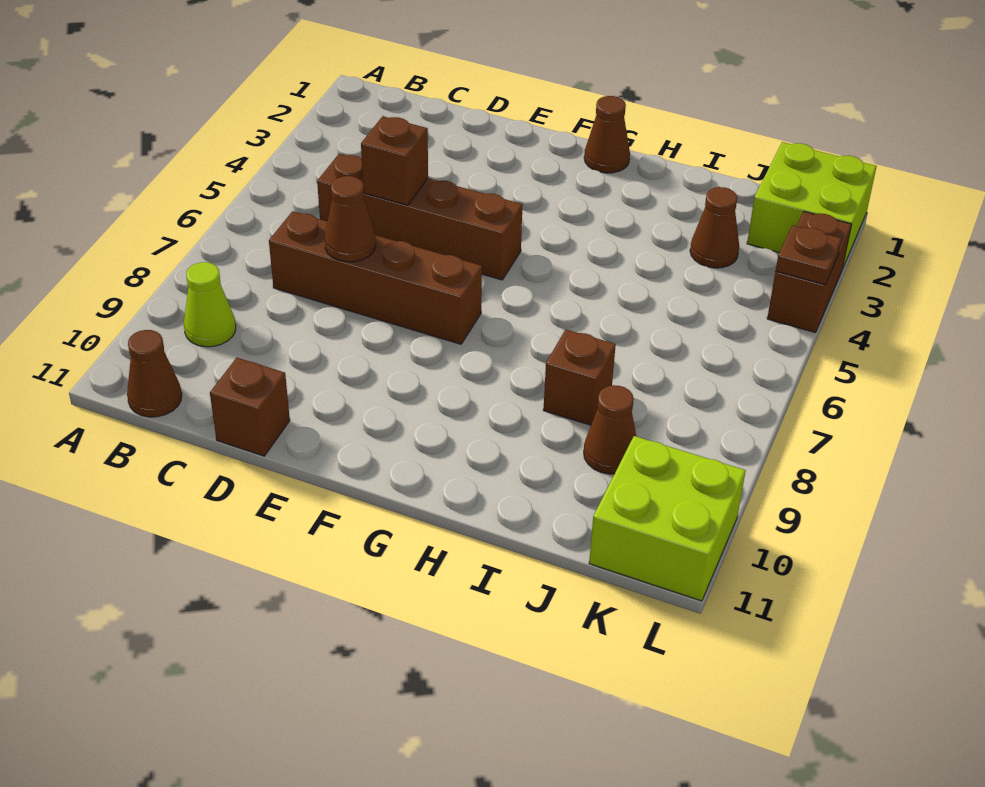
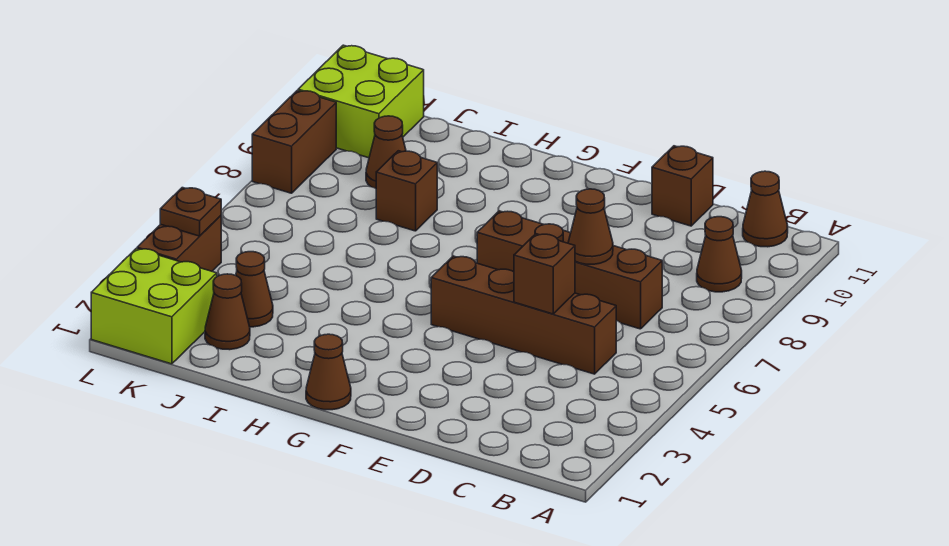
lime cone B9 level 1 -> brown cone B9 level 1
none -> brown cone J2 level 1
none -> brown brick L8:L9 level 1

